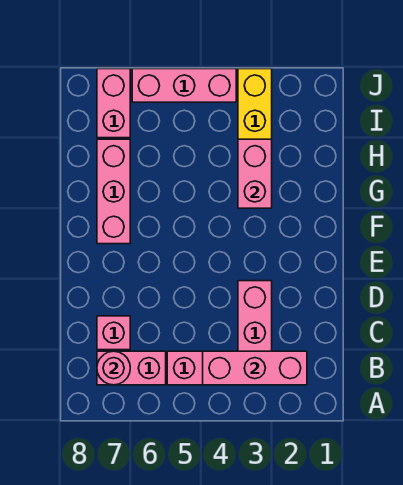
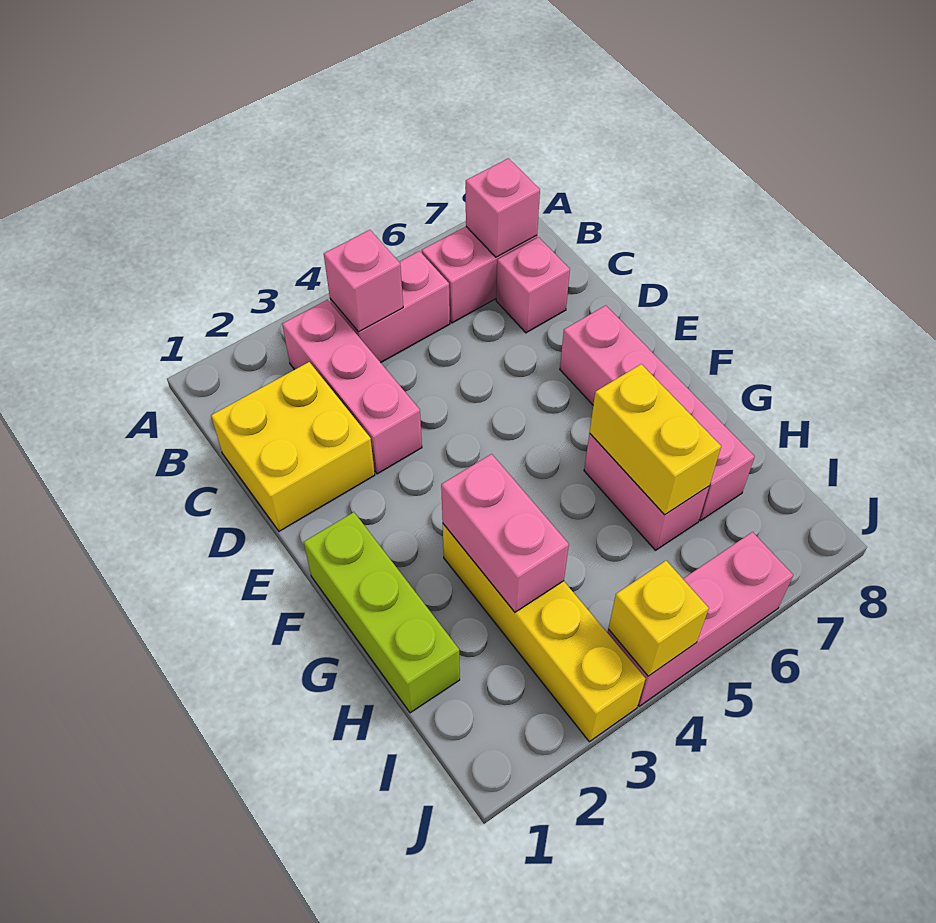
pink brick B2:B4 level 2 -> pink brick B4 level 2
pink round brick B7 level 2 -> pink brick B7 level 2
none -> yellow brick C1:D2 level 1
none -> lime brick F1:H1 level 1
pink brick F7:H7 level 1 -> pink brick E7:H7 level 1
none -> yellow brick G6:H6 level 2
pink brick I7:J7 level 1 -> pink brick G6:H6 level 1
none -> yellow brick J4 level 2

